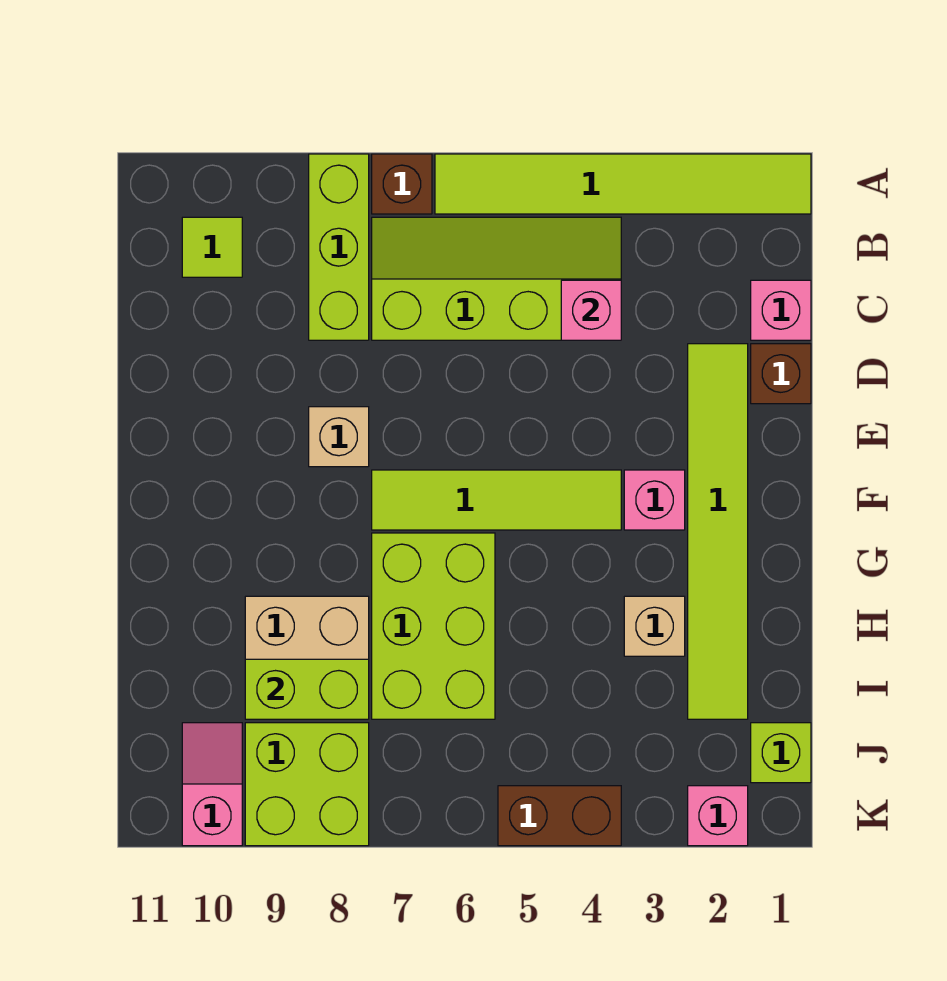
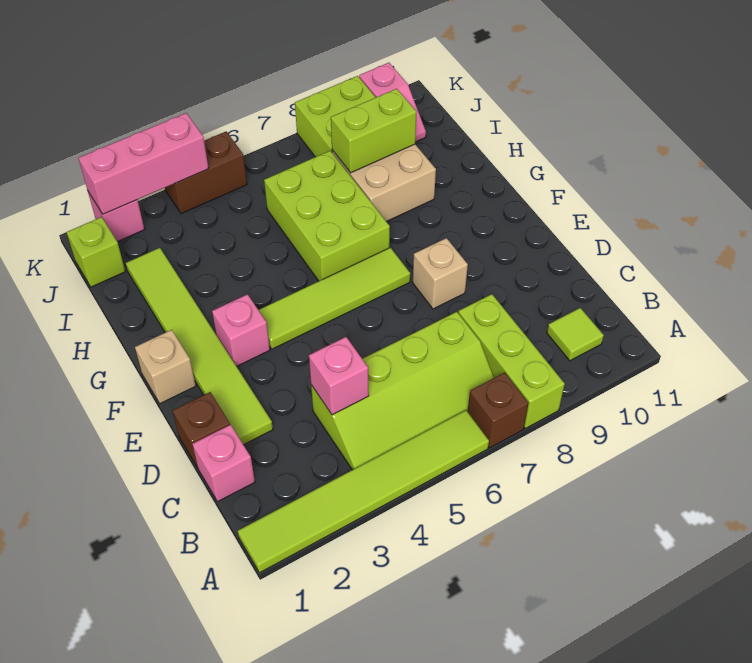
tan brick H3 level 1 -> tan brick F1 level 1
none -> pink brick K2:K4 level 2

